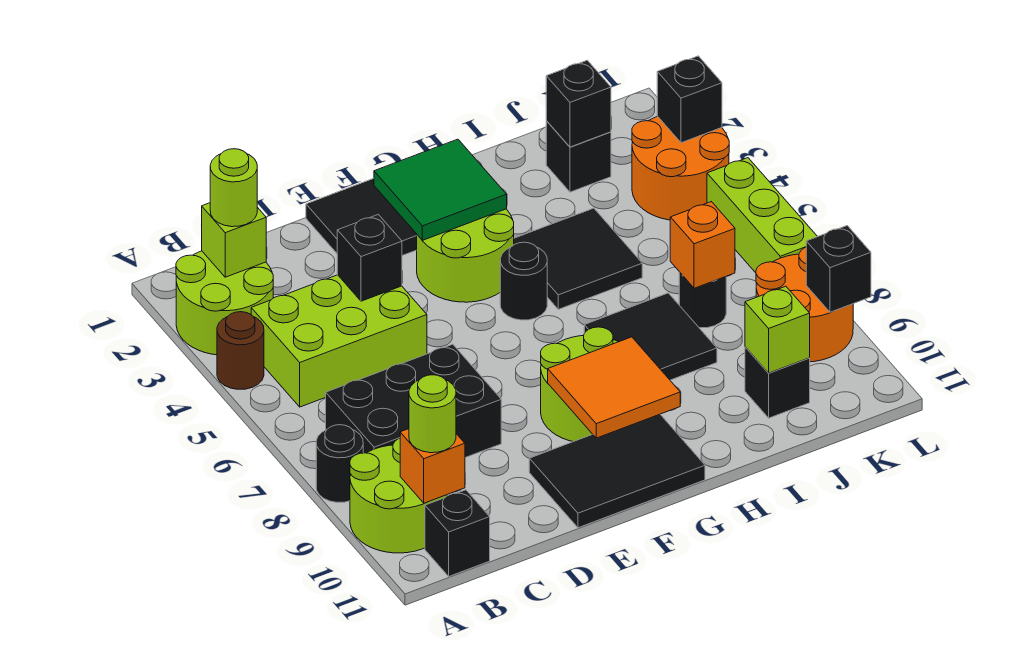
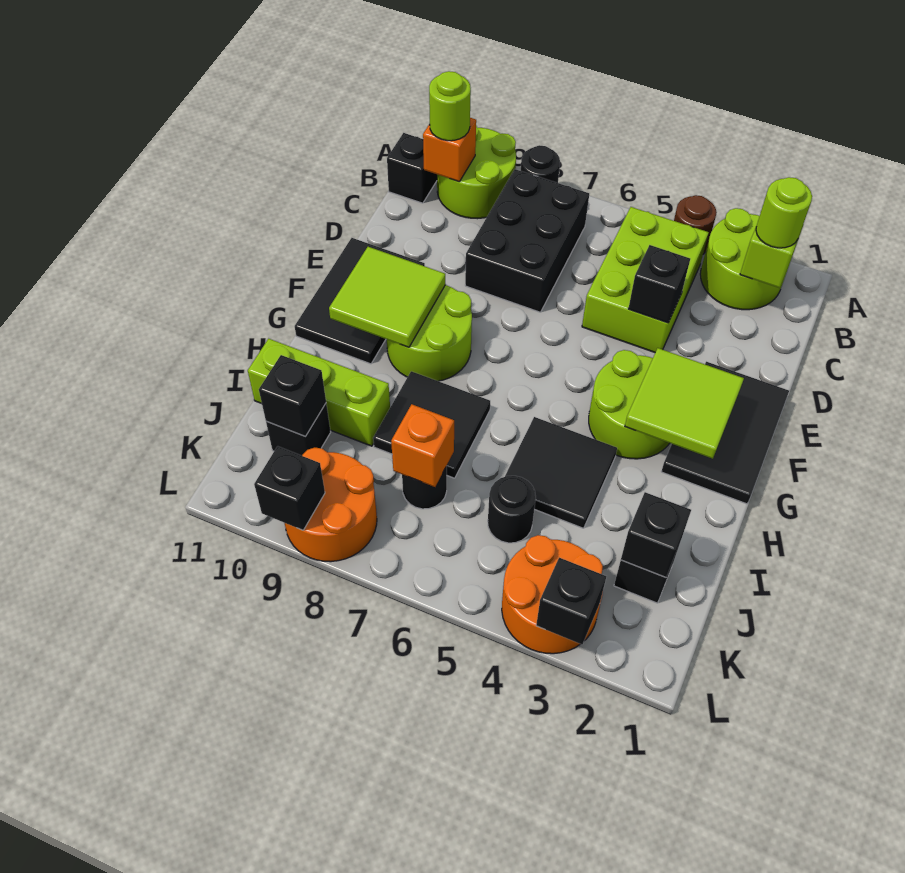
green tile F2:G3 level 2 -> lime tile F2:G3 level 2
orange tile F9:G10 level 2 -> lime tile F9:G10 level 2
black round brick G5 level 1 -> black round brick J5 level 1
lime brick J10 level 2 -> black brick J10 level 2
lime brick L5:L7 level 1 -> lime brick I9:I11 level 1

